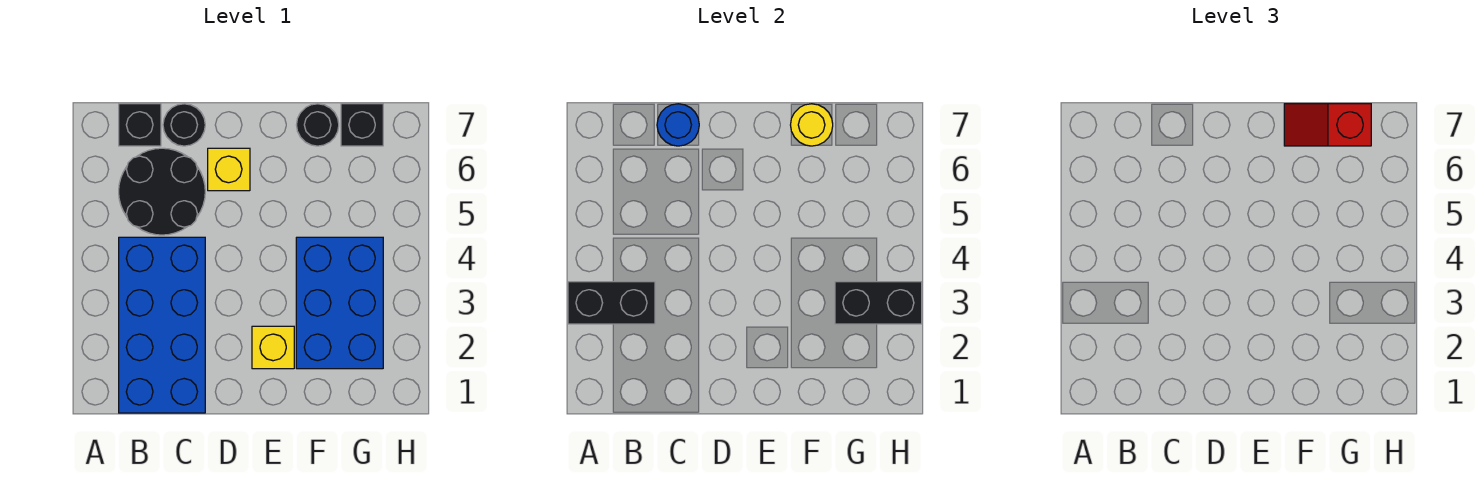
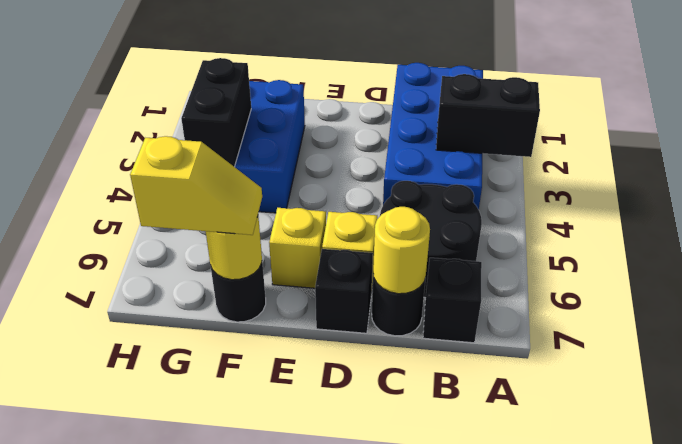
blue round brick C7 level 2 -> yellow round brick C7 level 2
yellow brick E2 level 1 -> yellow brick E6 level 1
red slope F7:G7 level 3 top G -> yellow slope F7:G7 level 3 top G
black brick G3:H3 level 2 -> black brick G3:G4 level 2
black brick G7 level 1 -> black brick D7 level 1

